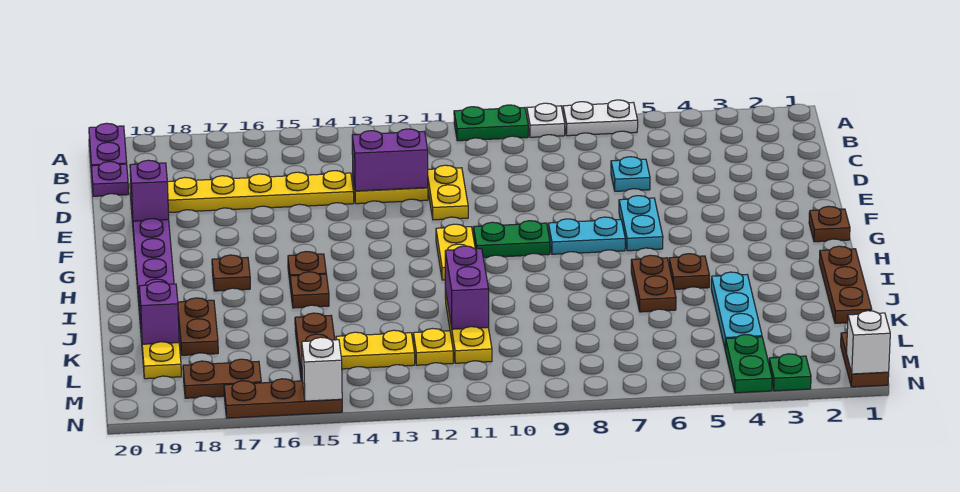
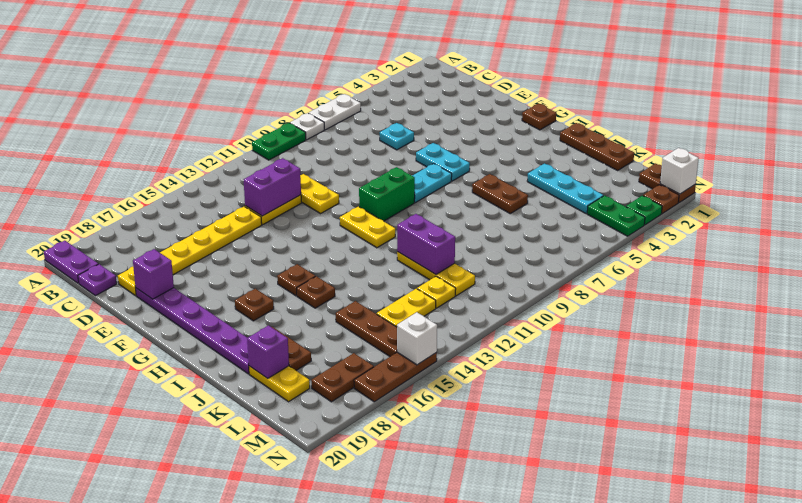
green plate G9:G10 level 1 -> green brick G9:G10 level 1
brown plate I5 level 1 -> brown plate N2 level 1

